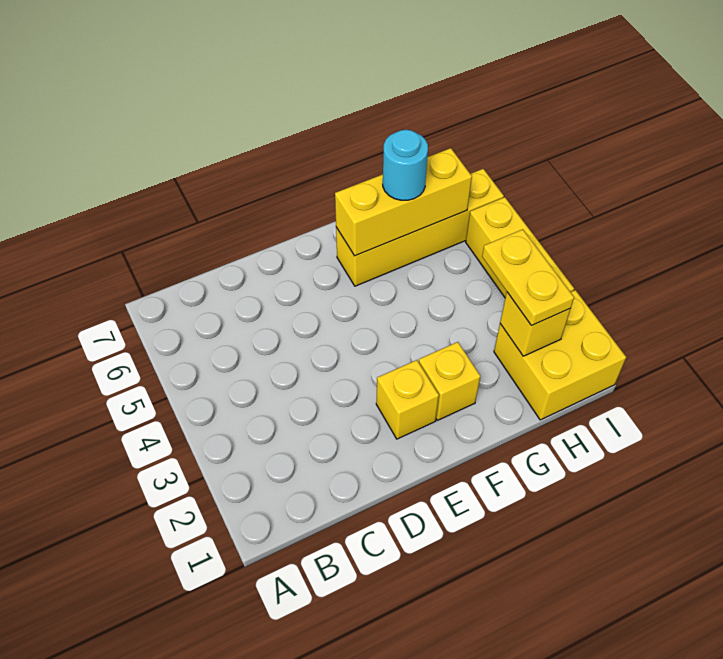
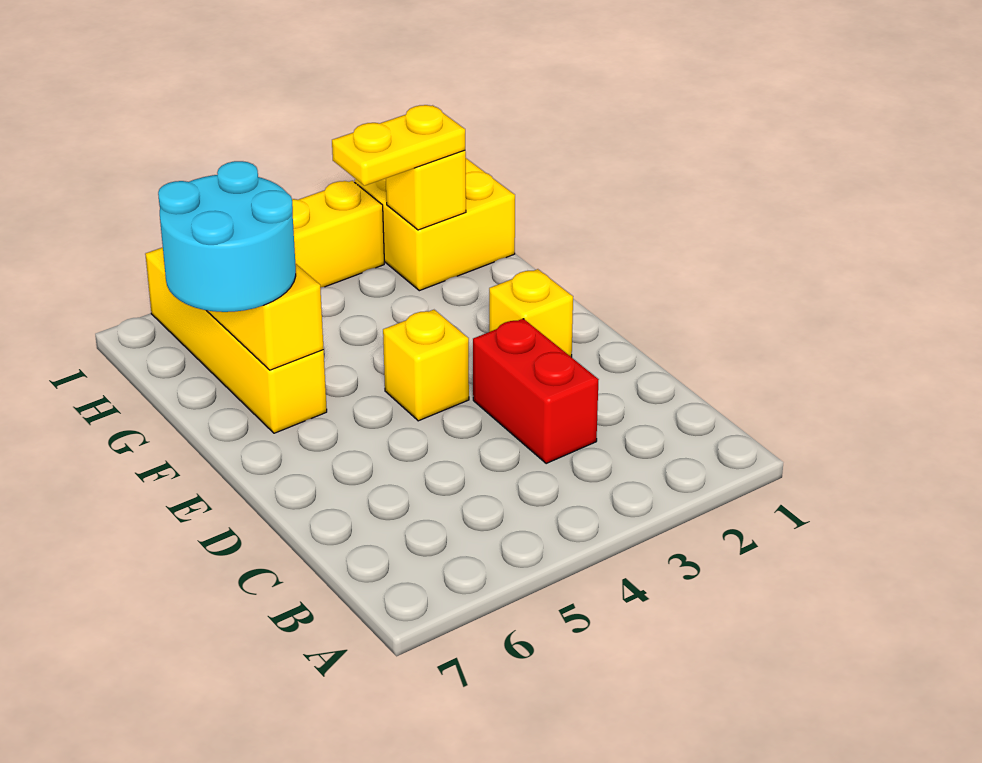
none -> red brick C3:D3 level 1
yellow brick F2 level 1 -> yellow brick E4 level 1
cyan round brick G6 level 3 -> cyan round brick F6:G7 level 3

